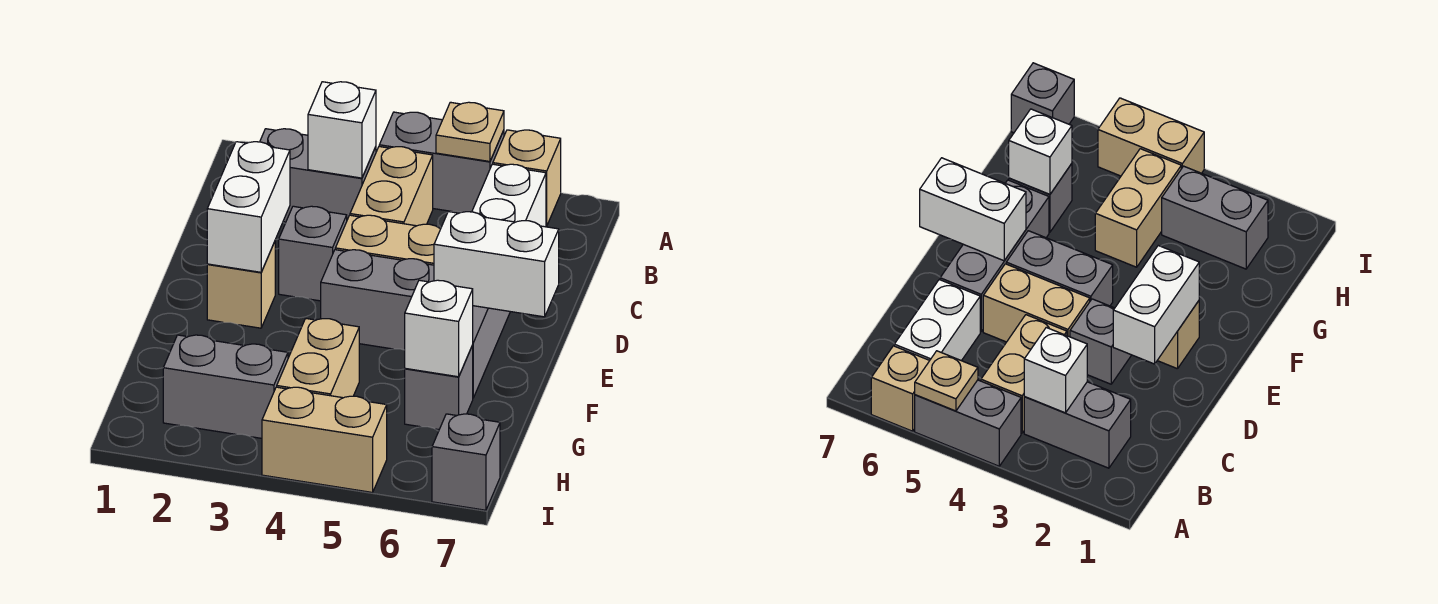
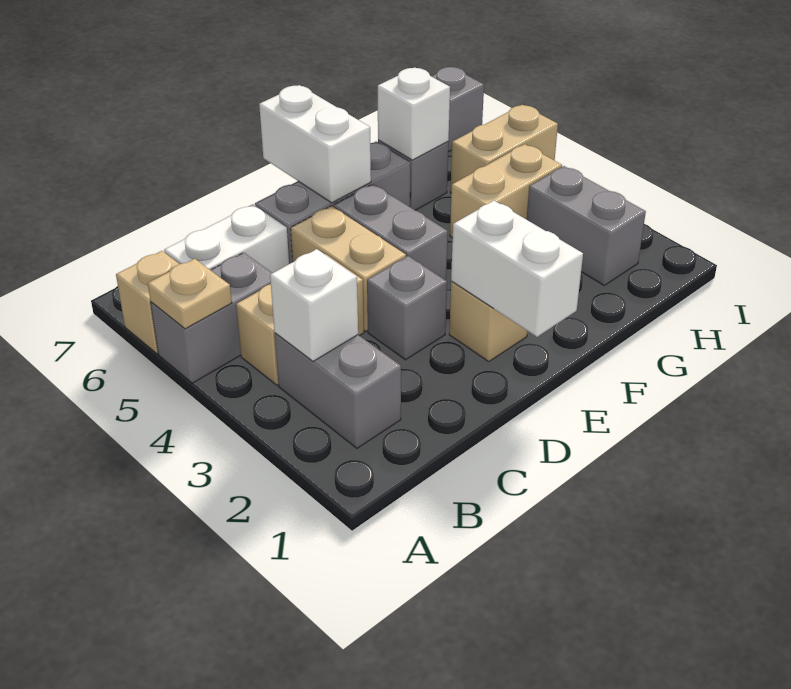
grey brick A4:A5 level 1 -> grey brick A5:B5 level 1
white brick D2:E2 level 2 -> white brick E1:E2 level 2
tan brick I4:I5 level 1 -> tan brick H5:I5 level 1

